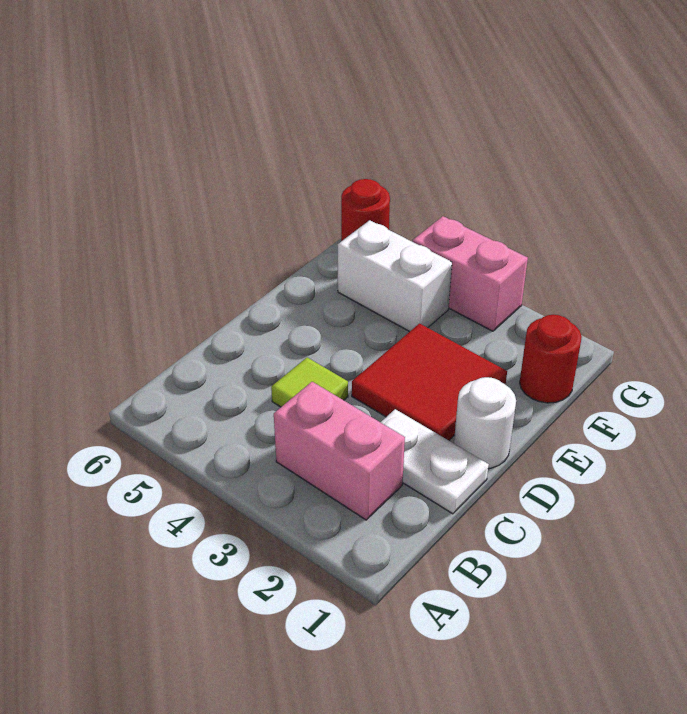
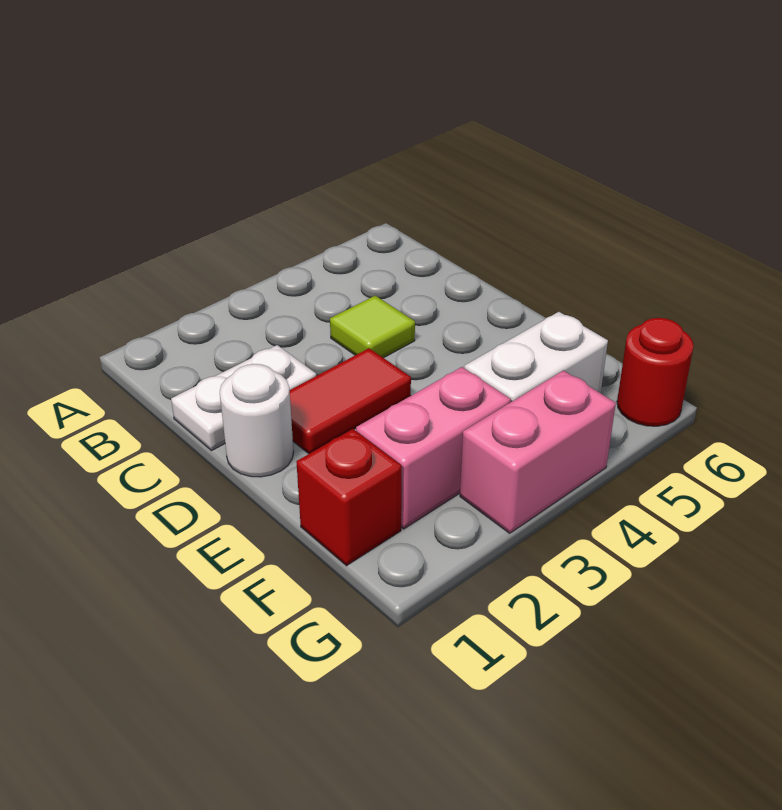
pink brick B2:B3 level 1 -> pink brick F2:F3 level 1
red tile D2:E3 level 1 -> red tile D2:D3 level 1
red round brick F1 level 1 -> red brick F1 level 1

